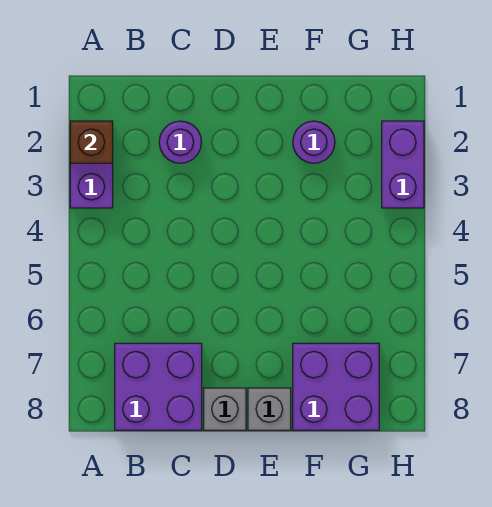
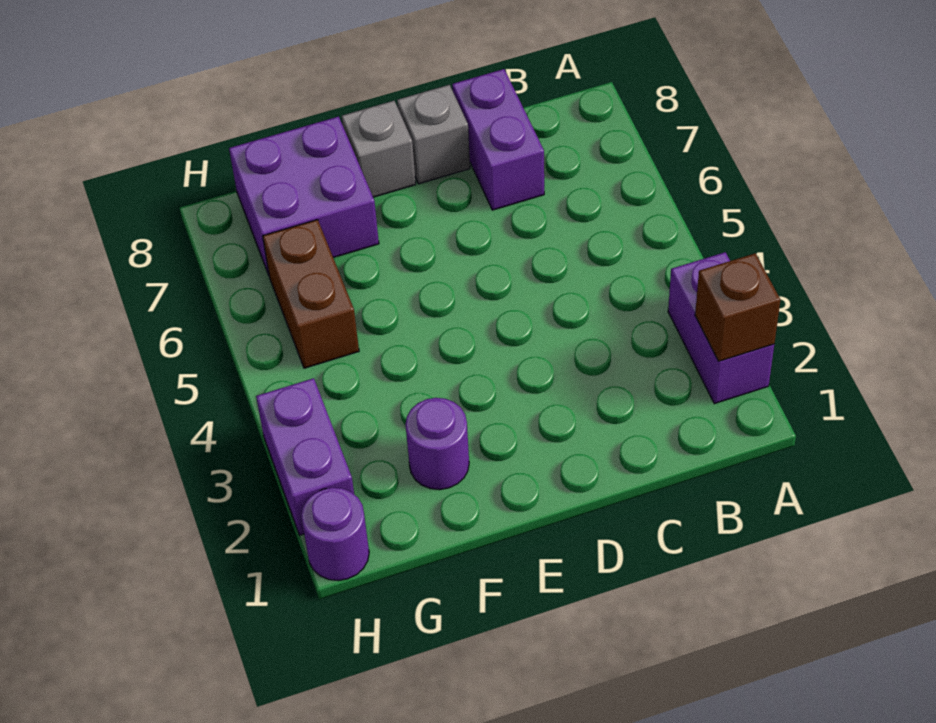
purple brick B7:C8 level 1 -> purple brick C7:C8 level 1
purple round brick C2 level 1 -> purple round brick H1 level 1
none -> brown brick G5:G6 level 1

